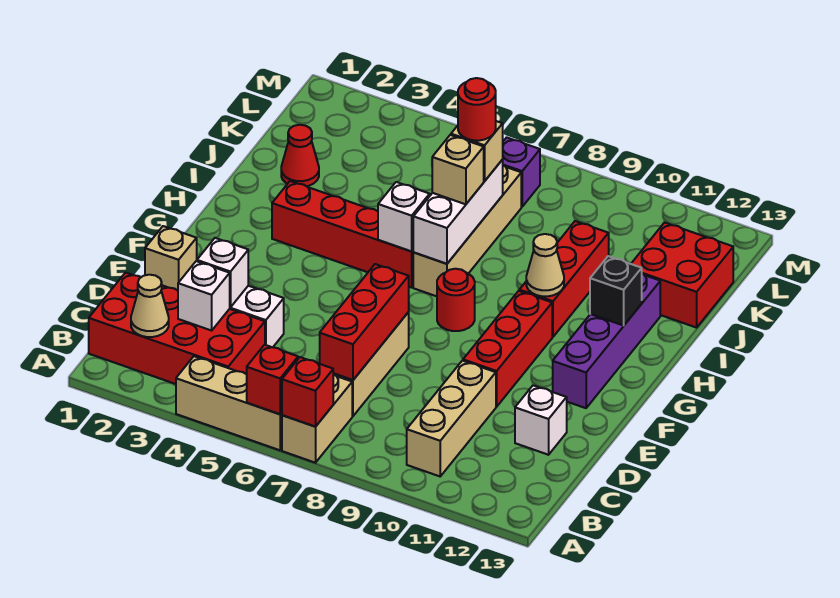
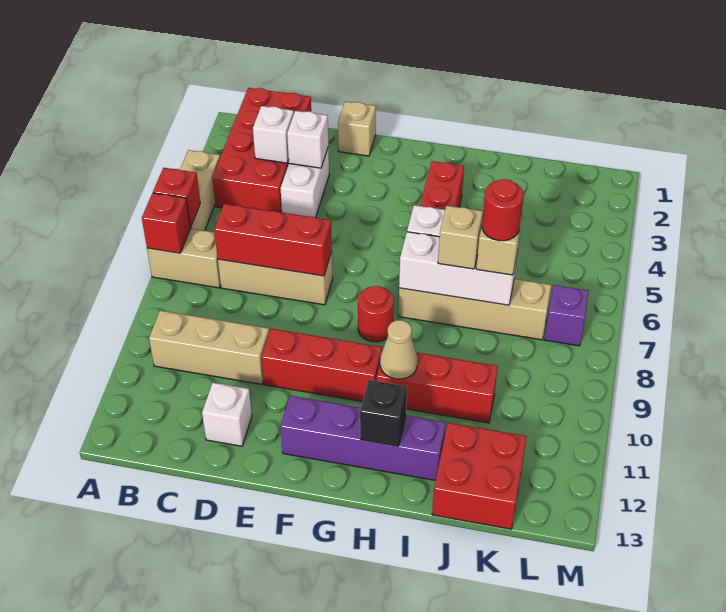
tan cone B2 level 2 -> none
red cone J2 level 1 -> none

